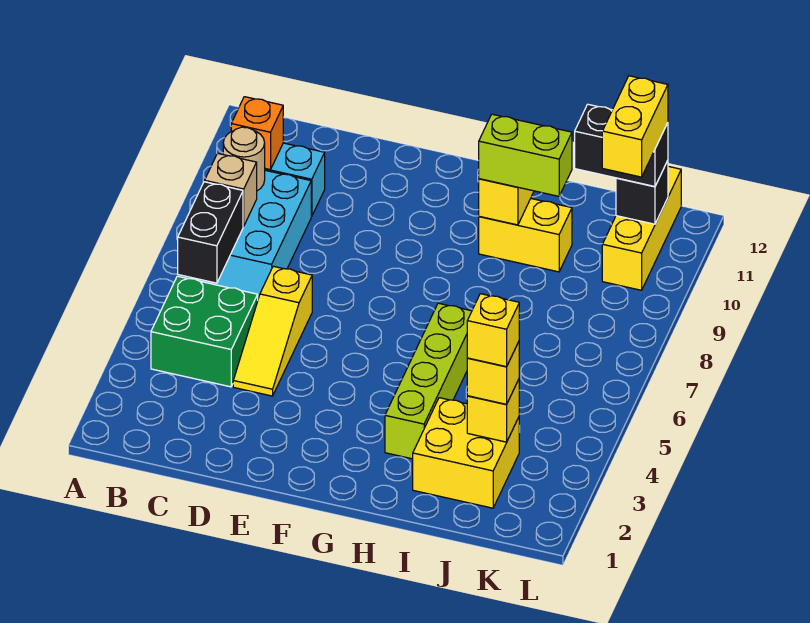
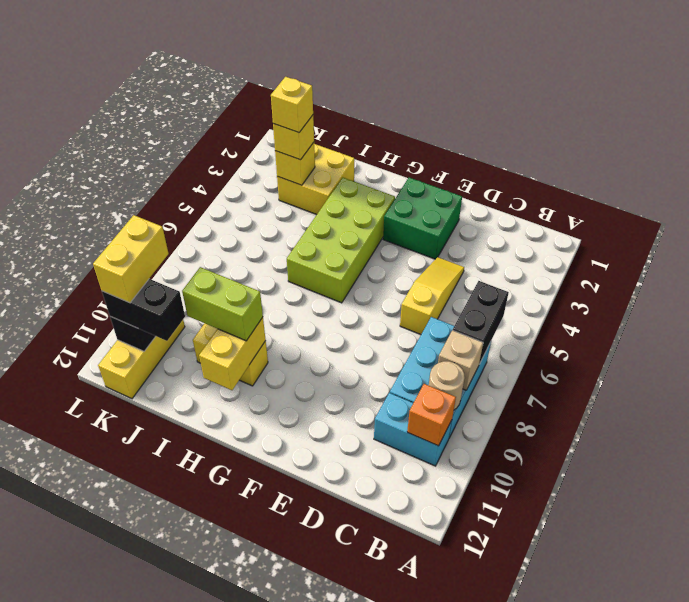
green brick B4:C5 level 1 -> green brick E2:F3 level 1
lime brick H3:H6 level 1 -> lime brick G3:H6 level 1

